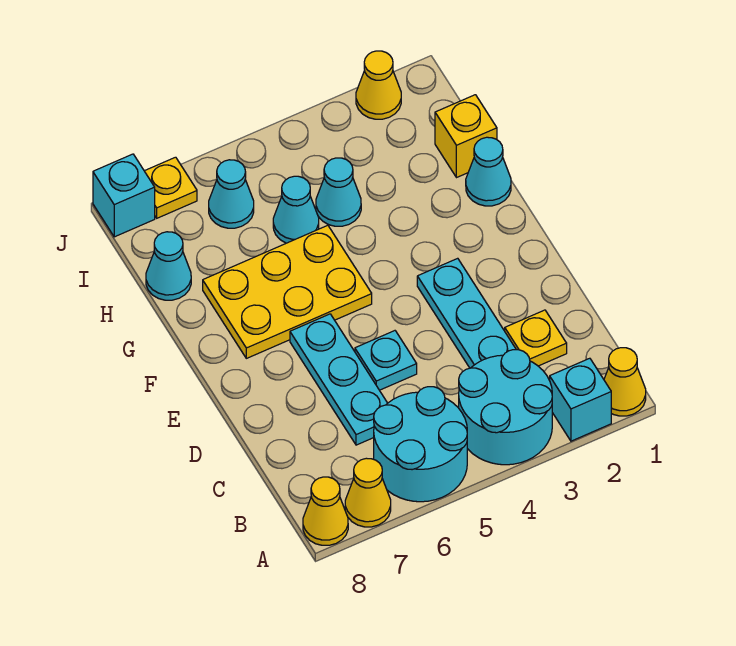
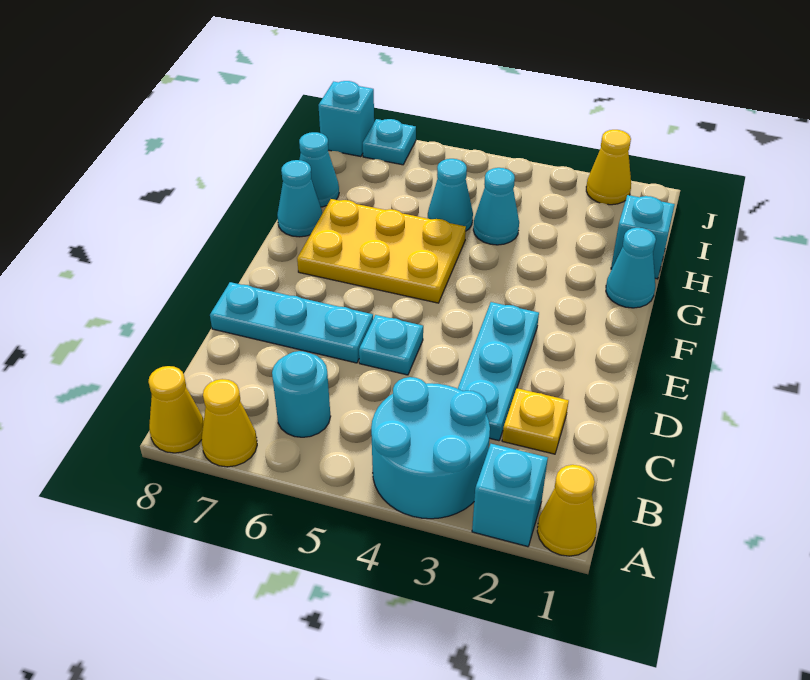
cyan round brick A5:B6 level 1 -> cyan round brick B6 level 1
cyan plate C6:E6 level 1 -> cyan plate D6:D8 level 1
yellow brick H1 level 1 -> cyan brick H1 level 1
cyan cone I6 level 1 -> cyan cone G8 level 1
yellow plate J7 level 1 -> cyan plate J7 level 1

